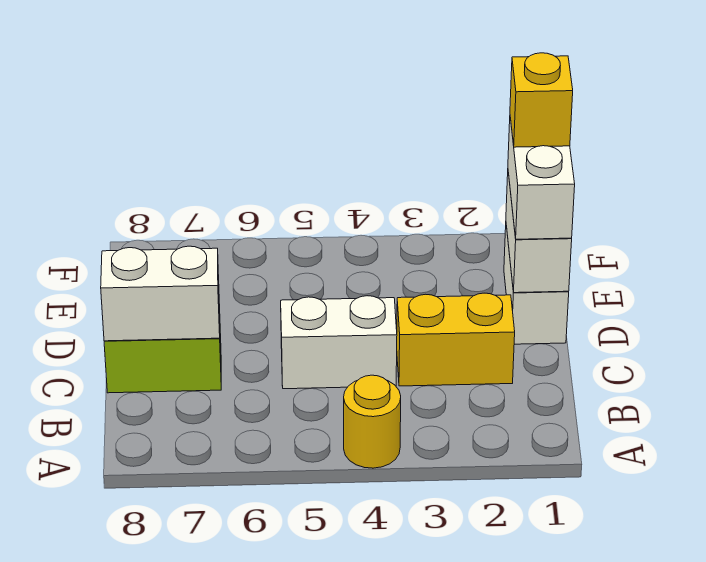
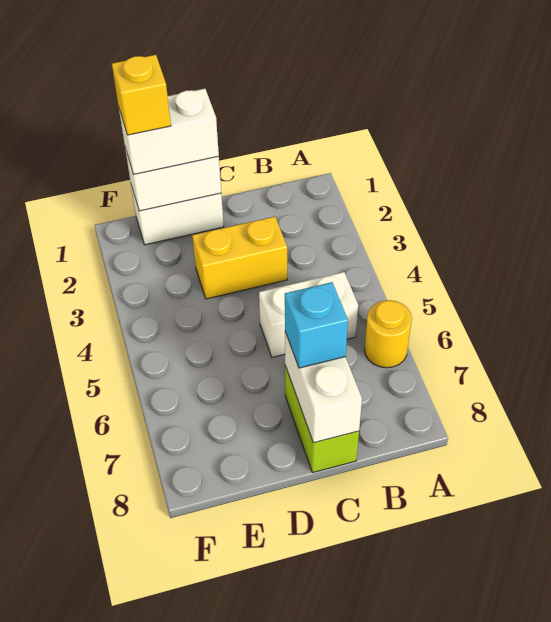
yellow round brick A4 level 1 -> yellow round brick A6 level 1
yellow brick C2:C3 level 1 -> yellow brick C3:D3 level 1
white brick C4:C5 level 1 -> white brick B5:C5 level 1
none -> cyan brick C7 level 3

